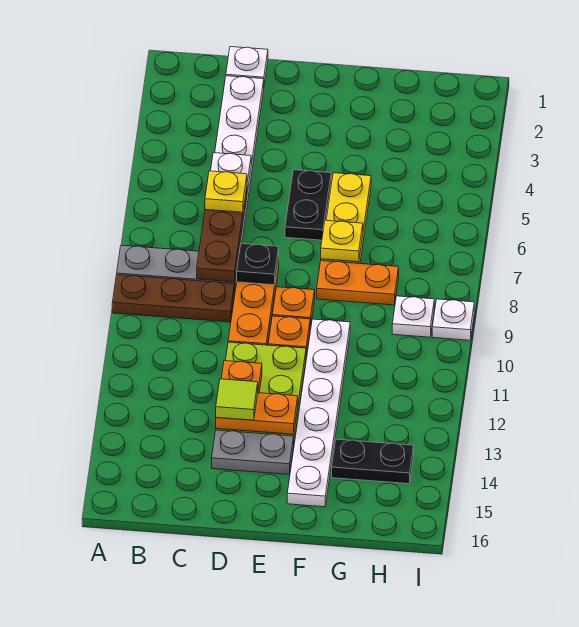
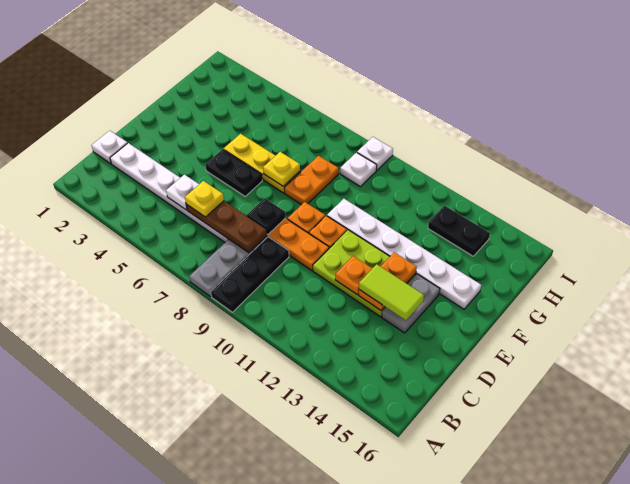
brown plate A9:C9 level 1 -> black plate A9:C9 level 1
lime tile D13 level 3 -> lime tile D13:D14 level 3
black plate G14:H14 level 1 -> black plate H13:H14 level 1

